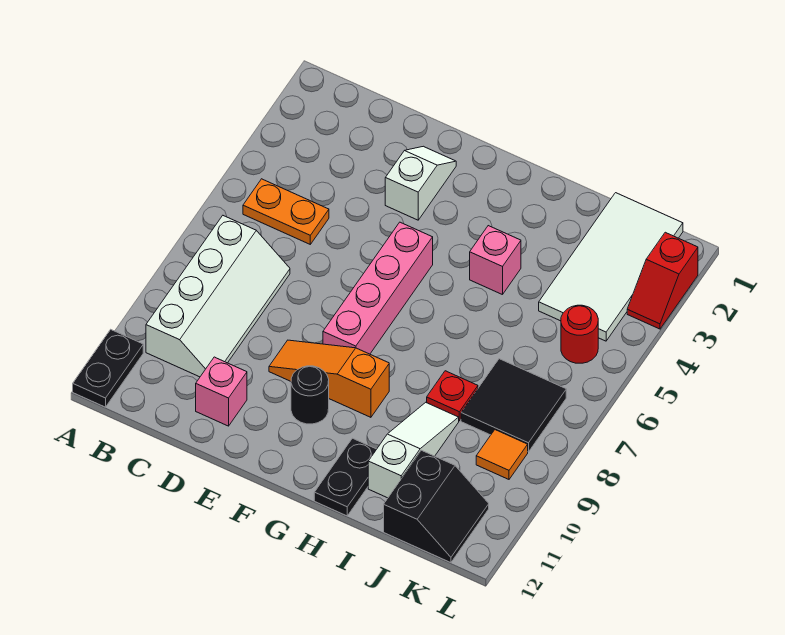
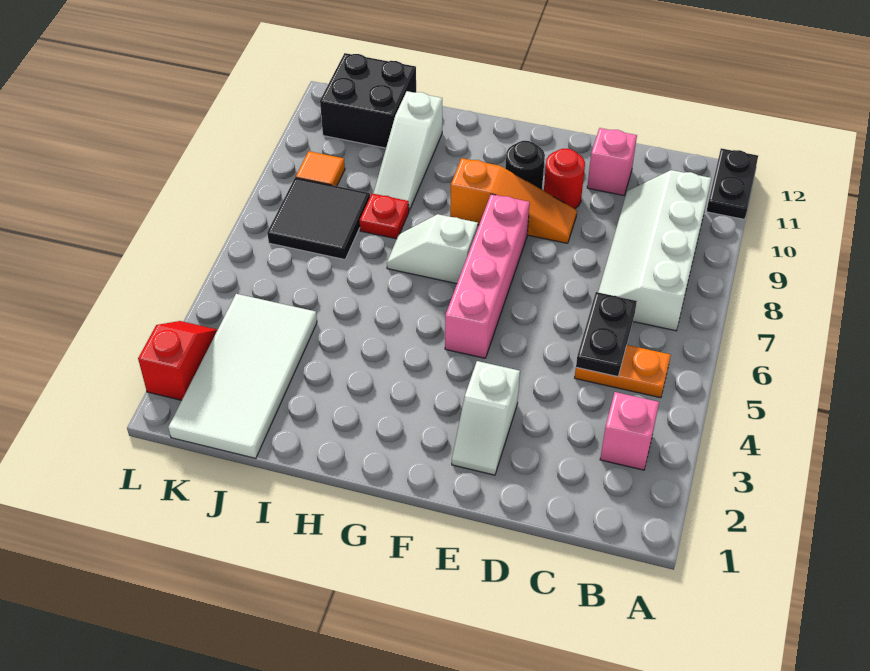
none -> white slope G7:H7 level 1 top G
pink brick H4 level 1 -> pink brick B3 level 1
black plate H11:H12 level 1 -> black plate C5:C6 level 2
black slope J11:K12 level 1 top J -> black brick J11:K12 level 1
red round brick K5 level 1 -> red round brick E10 level 1

